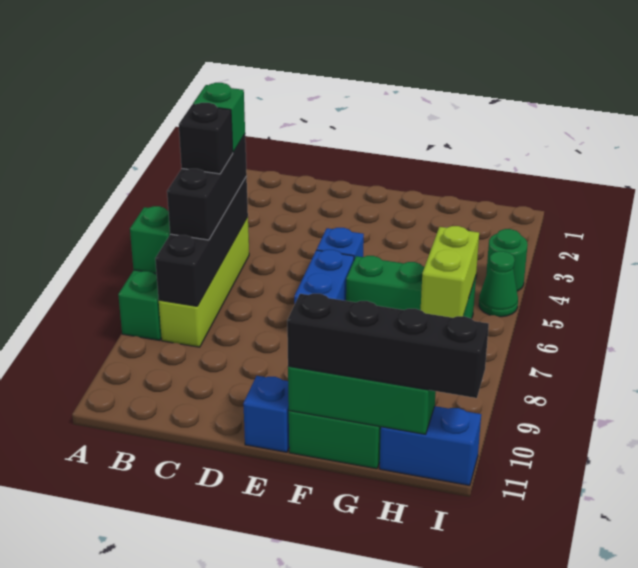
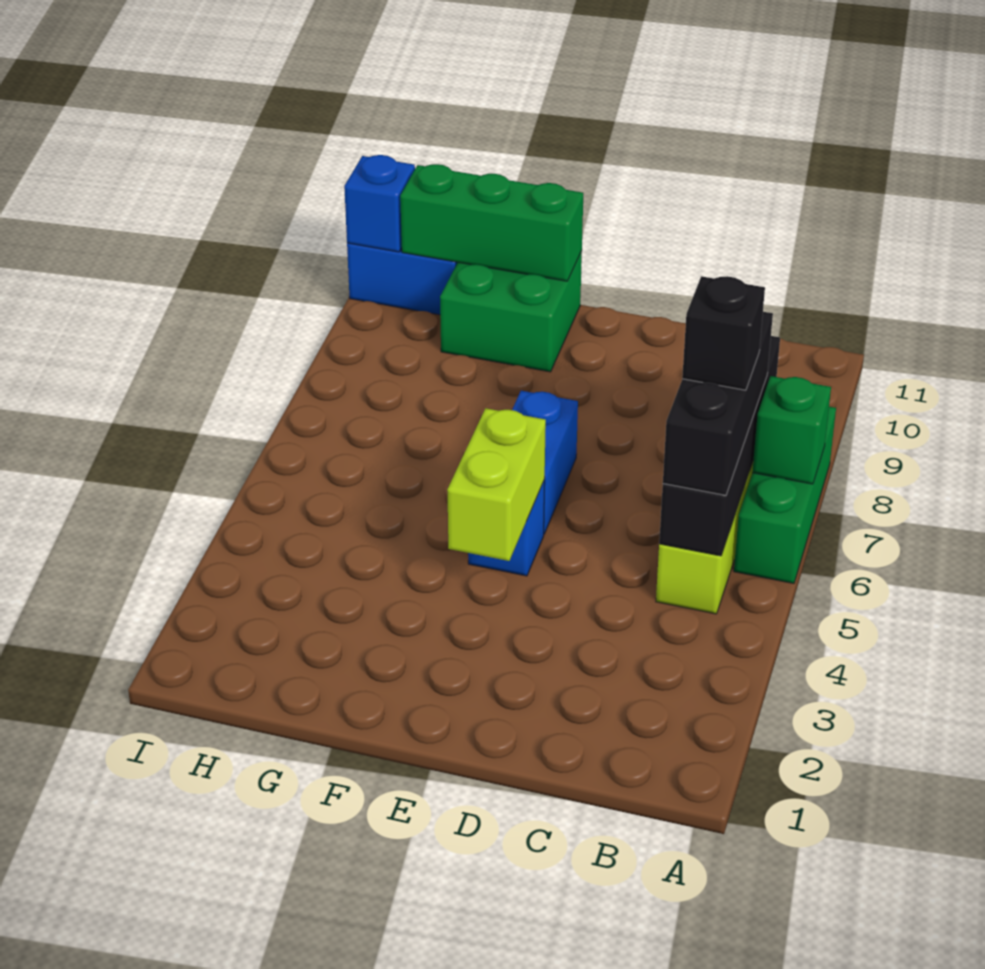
green brick B5 level 4 -> none
blue brick E11 level 1 -> blue brick I11 level 2
green brick F6:H6 level 1 -> none
black brick F11:I11 level 3 -> none
lime brick H6:H7 level 2 -> lime brick E4:E5 level 2
green round brick I4 level 1 -> none
green cone I5 level 1 -> none

